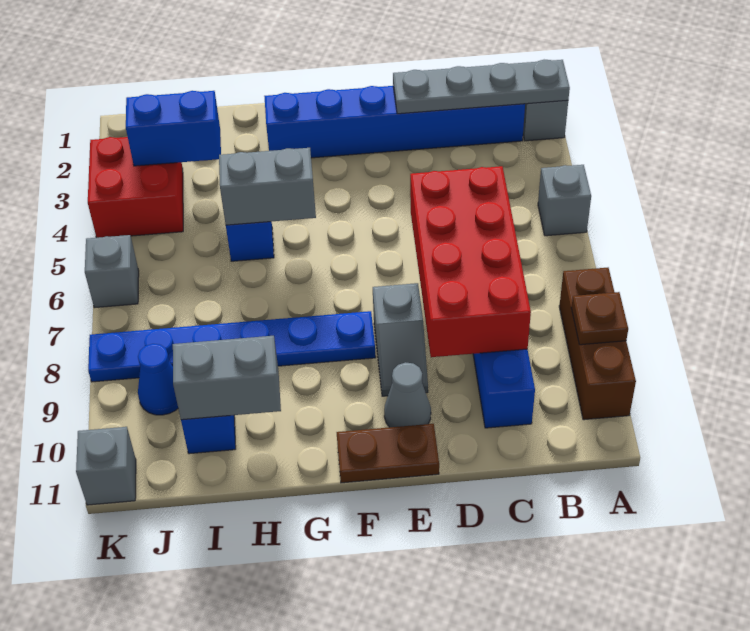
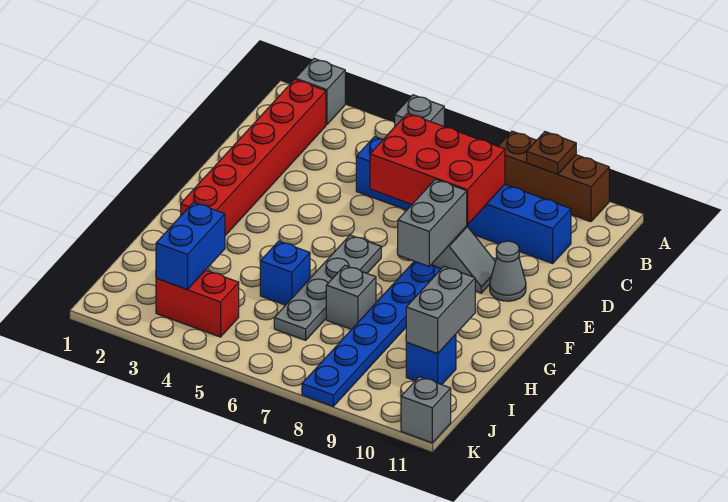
grey plate A2:D2 level 2 -> grey plate F6:I6 level 1
blue brick B2:G2 level 1 -> red brick B2:G2 level 1
red brick C6:D9 level 2 -> red brick C6:D8 level 2
brown plate E11:F11 level 1 -> none
grey brick G5:H5 level 2 -> grey brick E8:F8 level 2
red brick J3:K4 level 1 -> red brick J3:J4 level 1
blue cone J9 level 1 -> none
grey brick K6 level 1 -> grey brick H7 level 1

